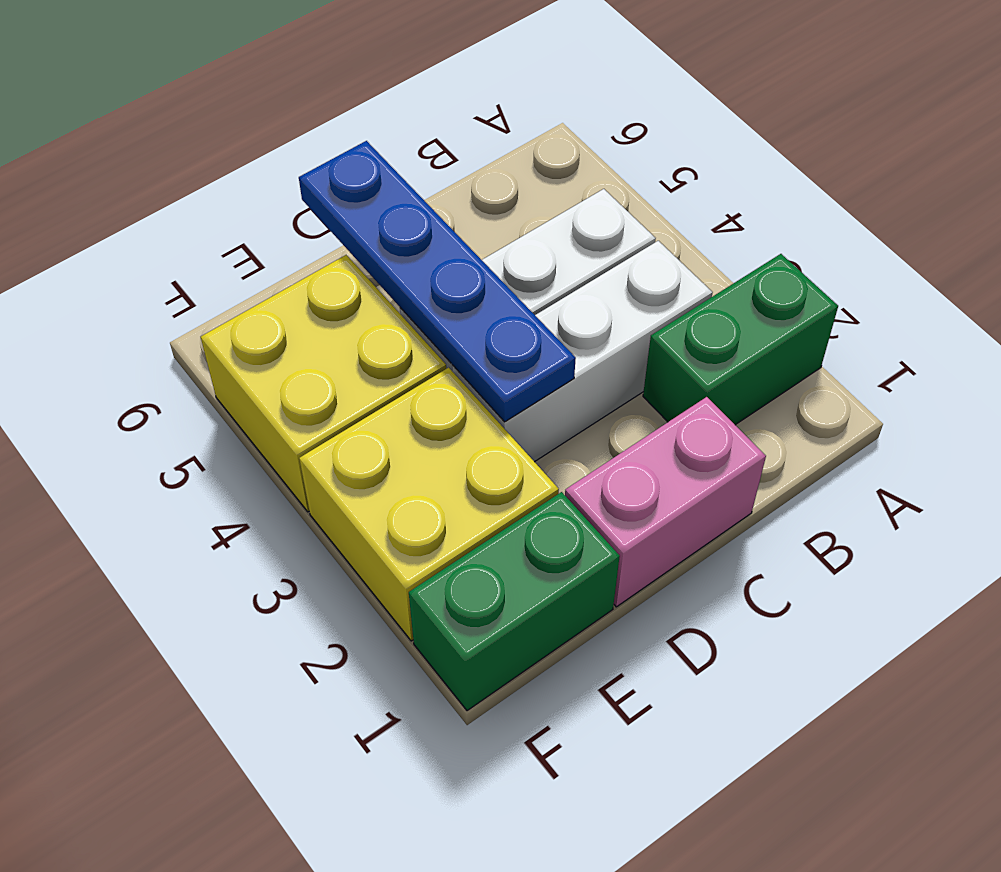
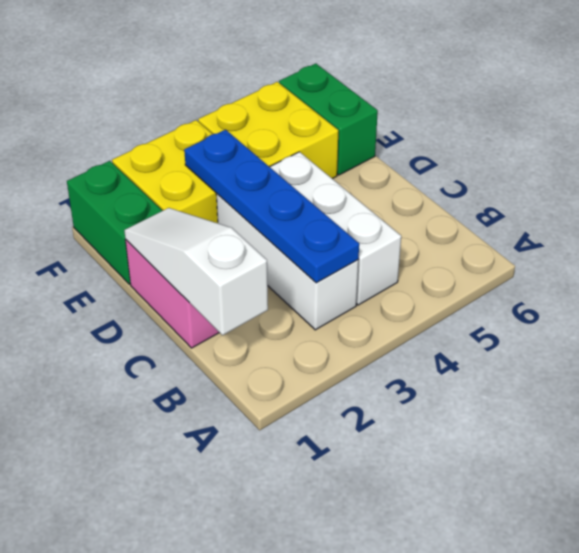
green brick A2:B2 level 1 -> green brick E6:F6 level 1
none -> white slope B1:D1 level 2 top B
blue plate D3:D6 level 2 -> blue plate B3:E3 level 2

